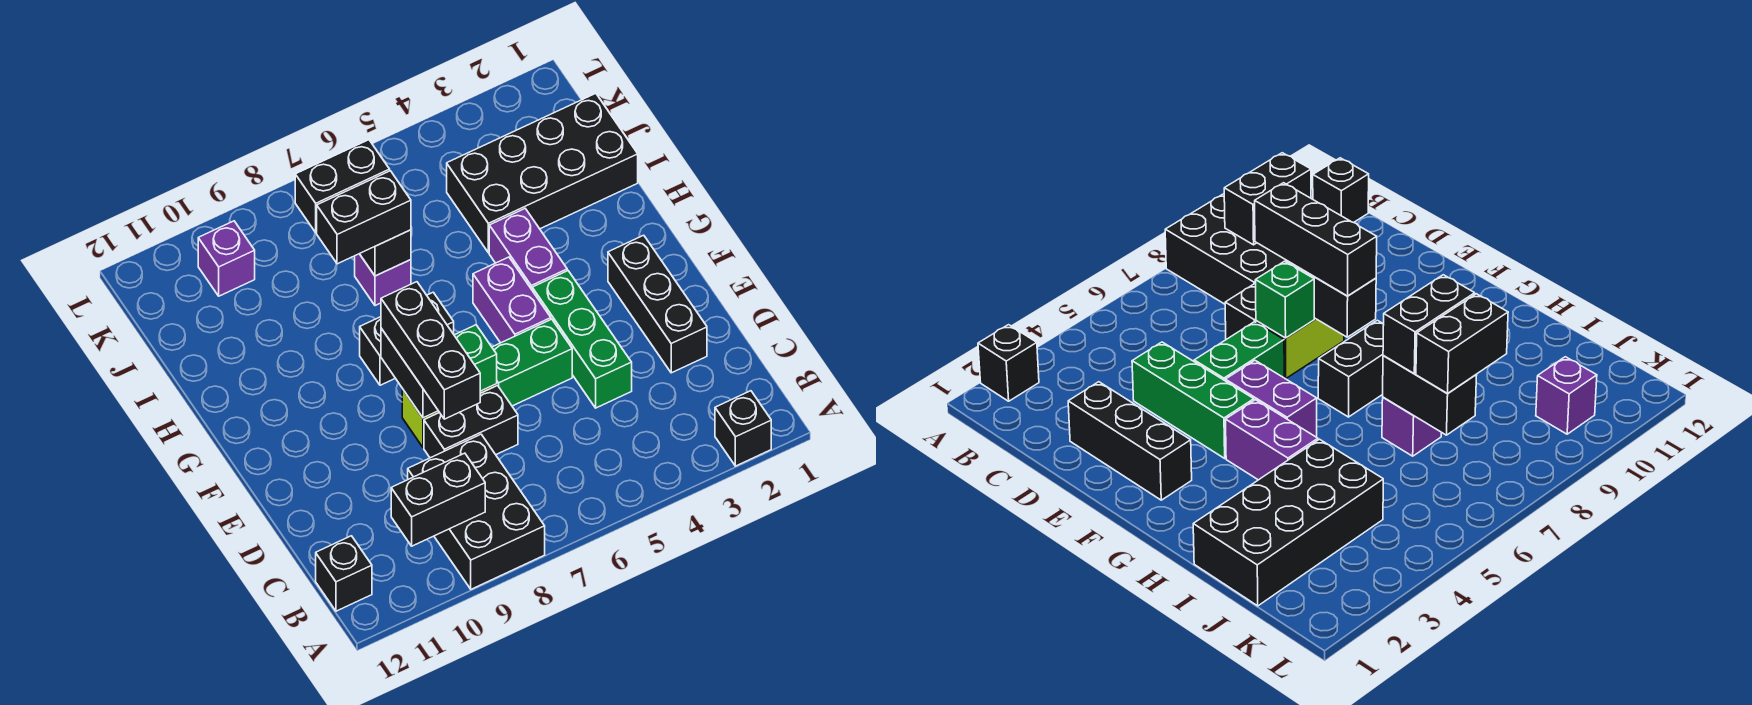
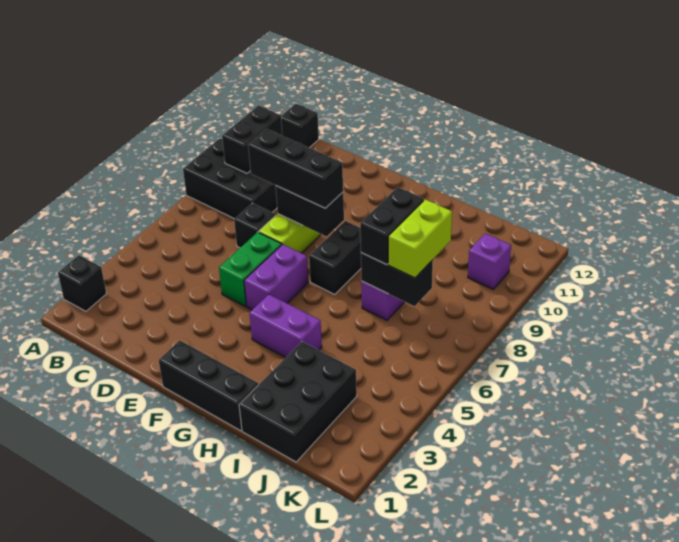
black brick D2:F2 level 1 -> black brick F1:H1 level 1
green brick D4:F4 level 1 -> none
black brick D7:D8 level 1 -> black brick D7 level 1
green brick E7 level 2 -> none
purple brick F5:G5 level 1 -> purple brick F5:F6 level 1
black brick I1:J4 level 1 -> black brick I1:J3 level 1
black brick J7:J8 level 3 -> lime brick J7:J8 level 3

